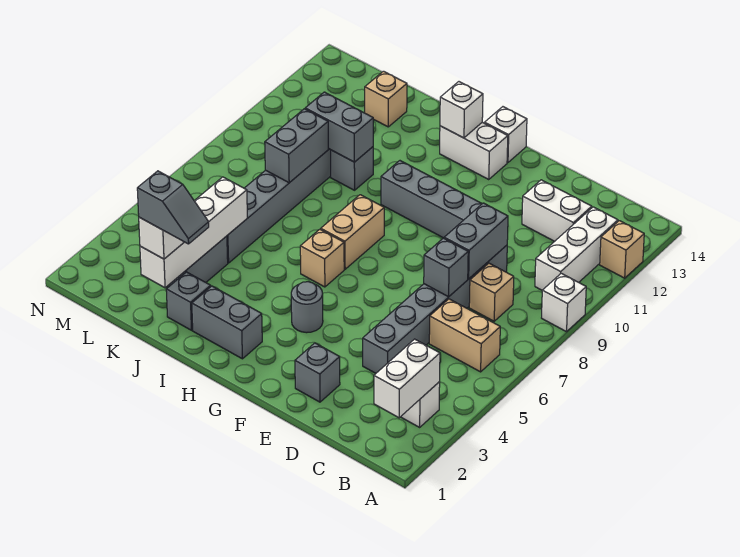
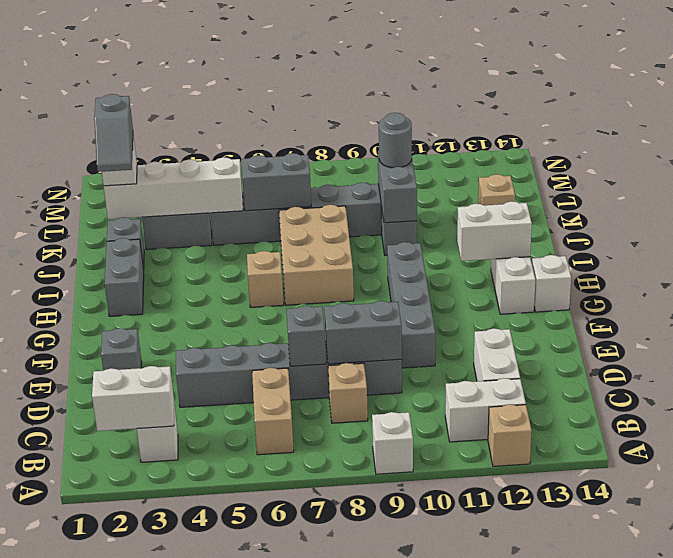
white brick B10:B12 level 1 -> white brick B11:B12 level 1
grey round brick G4 level 1 -> grey round brick K10 level 3
tan brick H7:H8 level 1 -> tan brick H7:J8 level 1
white brick H13 level 2 -> white brick H12:H13 level 2
grey brick K8:K9 level 2 -> grey brick K6:K7 level 2

